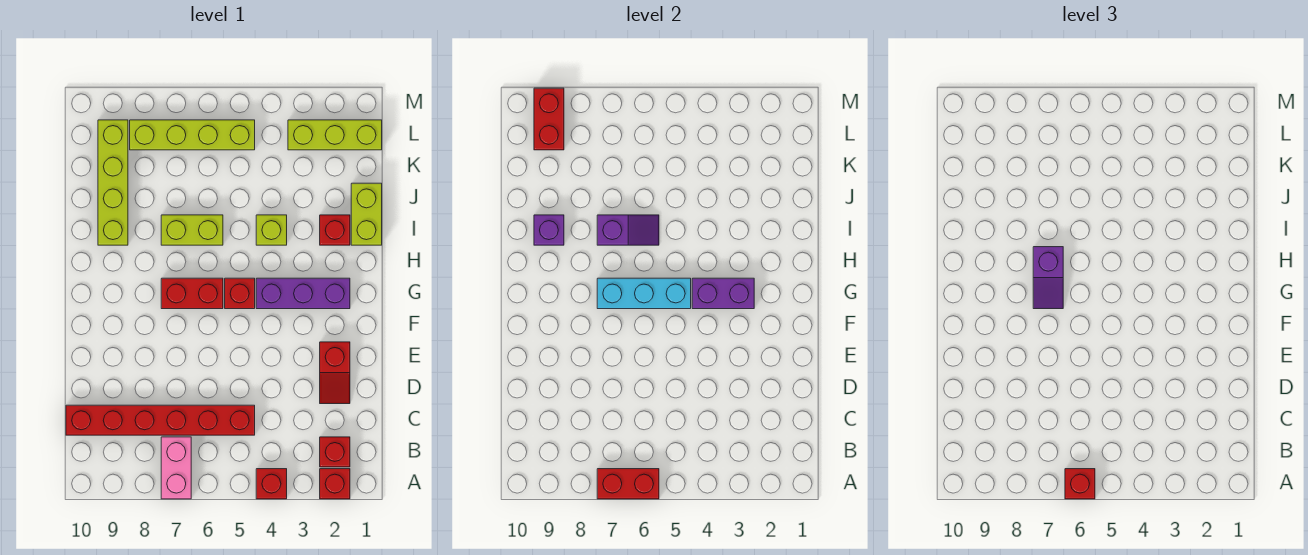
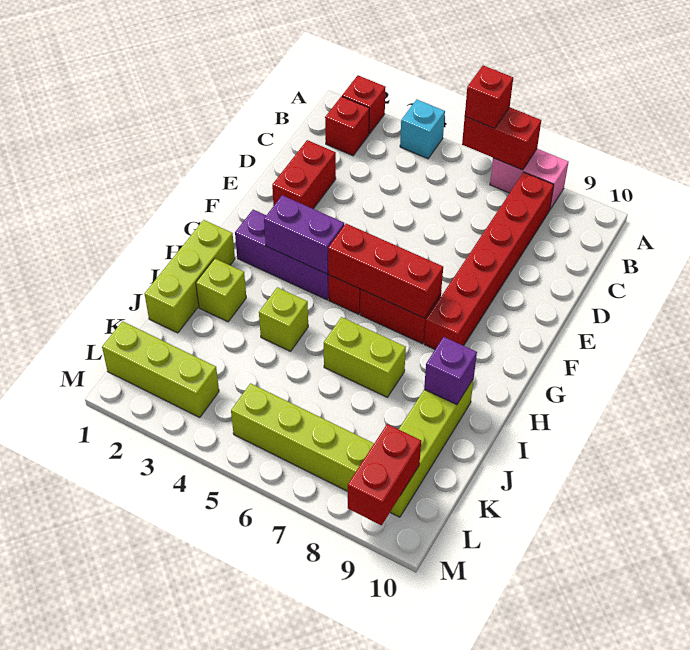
red brick A4 level 1 -> cyan brick A4 level 1
pink brick A7:B7 level 1 -> pink brick A7:A8 level 1
red brick C5:C10 level 1 -> red brick B8:G8 level 1
red slope D2:E2 level 1 top E -> red brick D2:E2 level 1
cyan brick G5:G7 level 2 -> red brick G5:G7 level 2
purple slope G7:H7 level 3 top H -> none
lime brick I1:J1 level 1 -> lime brick H1:J1 level 1
red brick I2 level 1 -> lime brick I2 level 1
purple slope I6:I7 level 2 top 7 -> none

